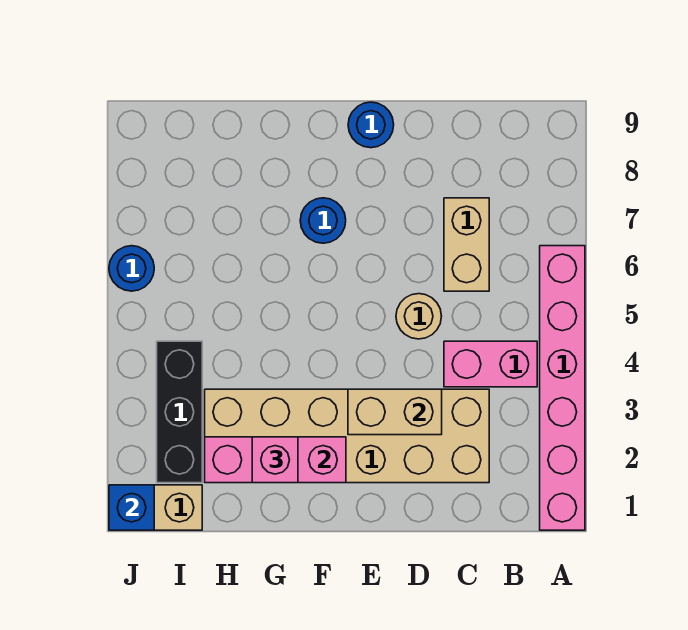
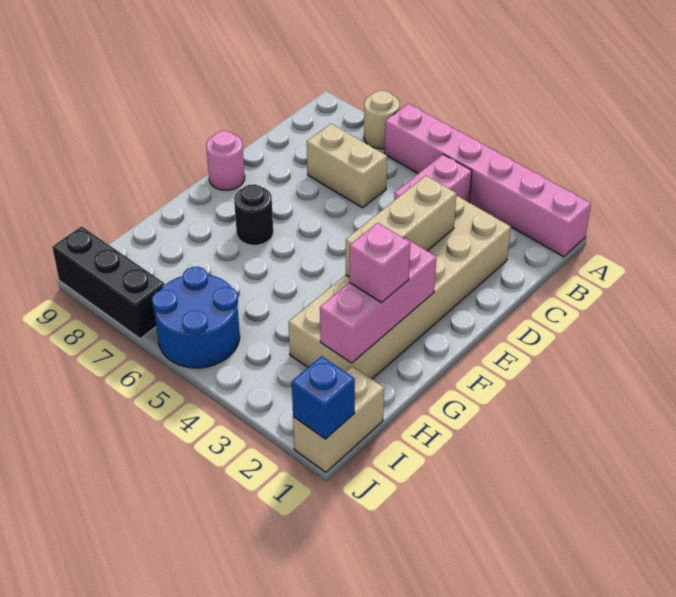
tan brick D3:E3 level 2 -> tan brick D3:F3 level 2
tan round brick D5 level 1 -> tan round brick A7 level 1
blue round brick E9 level 1 -> pink round brick E9 level 1
blue round brick F7 level 1 -> black round brick F7 level 1
black brick I2:I4 level 1 -> black brick J7:J9 level 1
blue round brick J6 level 1 -> blue round brick I5:J6 level 1

